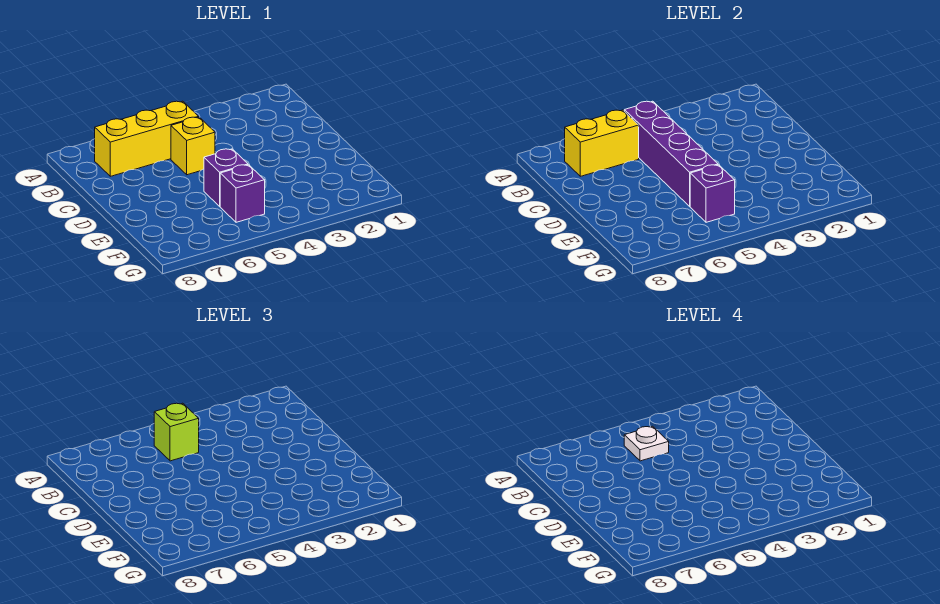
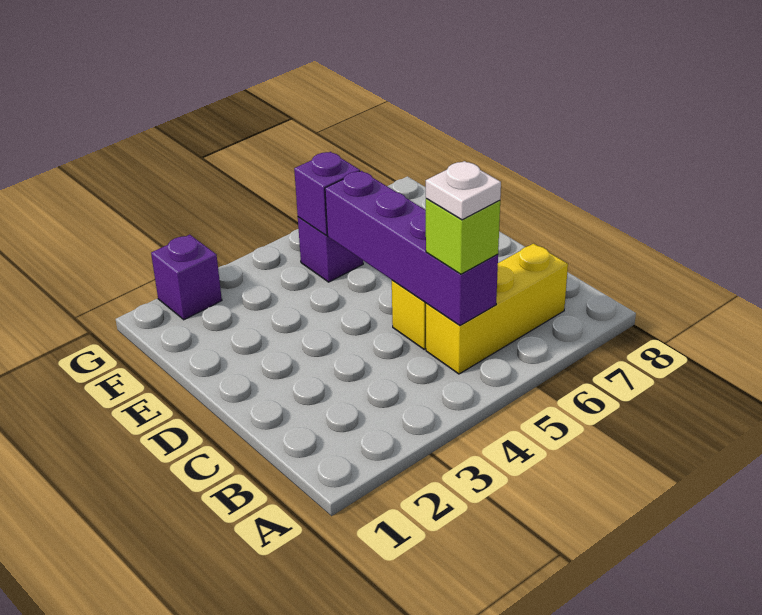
yellow brick B6:B7 level 2 -> none
purple brick E5 level 1 -> purple brick G2 level 1

